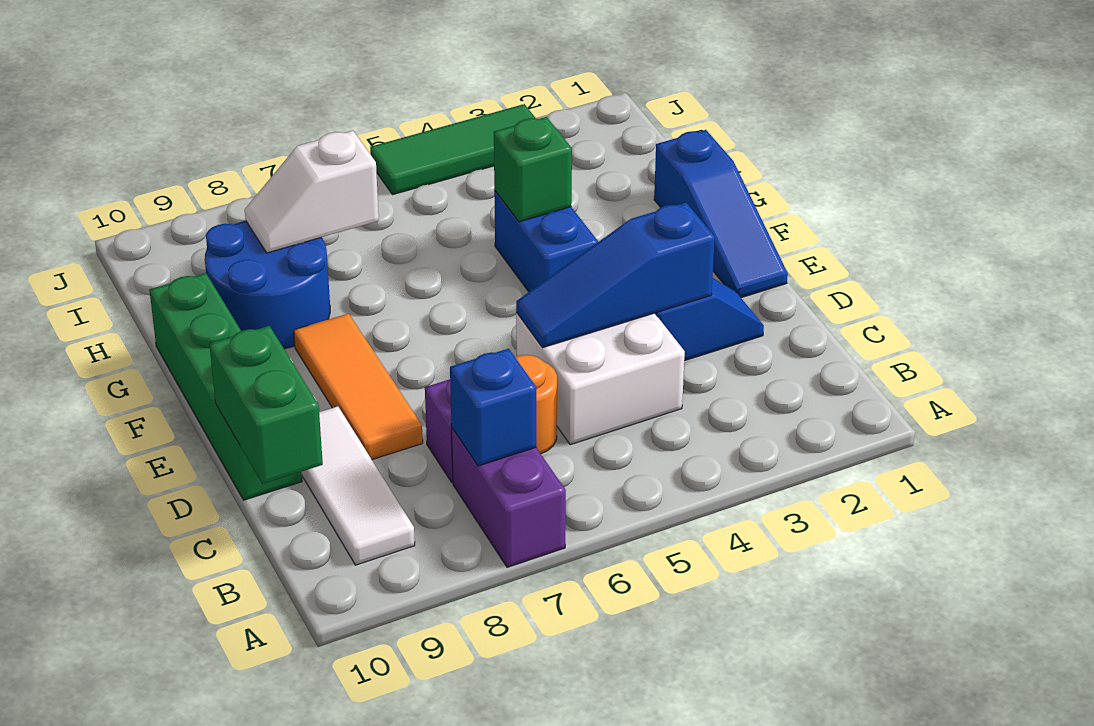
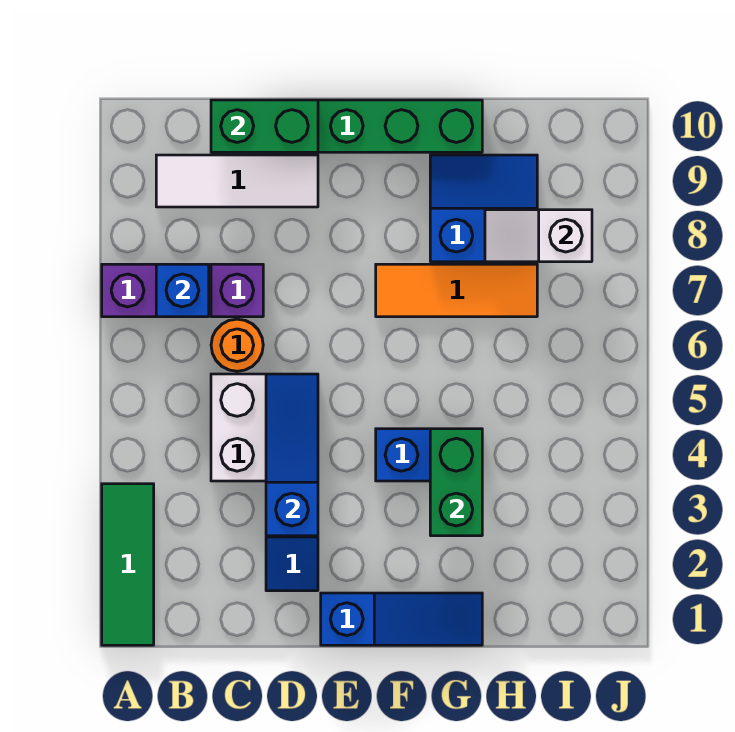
orange tile D8:F8 level 1 -> orange tile F7:H7 level 1
blue slope E1:G1 level 1 top G -> blue slope E1:G1 level 1 top E
green brick G4 level 2 -> green brick G3:G4 level 2
blue round brick G8:H9 level 1 -> blue slope G8:H9 level 1 top 8
white slope H7:H8 level 2 top 7 -> white slope H8:I8 level 2 top I
green tile J3:J5 level 1 -> green tile A1:A3 level 1

